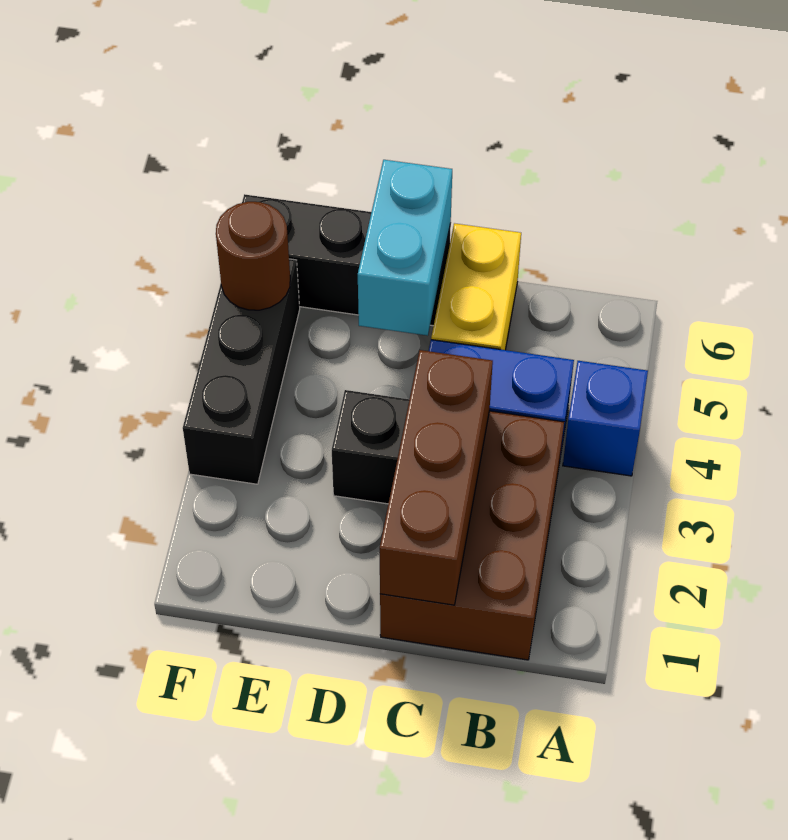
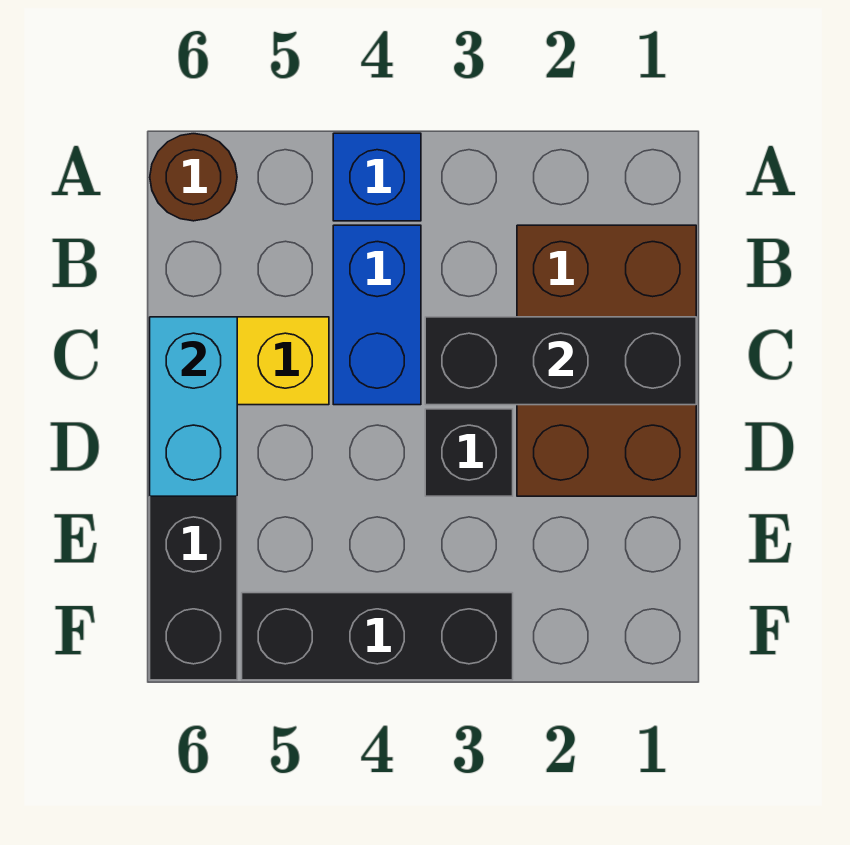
brown brick B1:C3 level 1 -> brown brick B1:D2 level 1
brown brick C1:C3 level 2 -> black brick C1:C3 level 2
cyan brick D5:D6 level 2 -> cyan brick C6:D6 level 2
brown round brick F5 level 2 -> brown round brick A6 level 1

